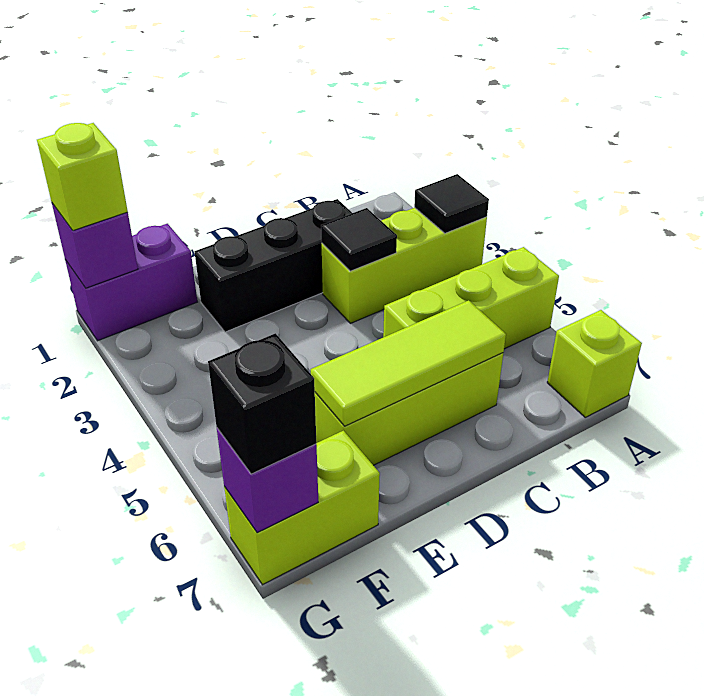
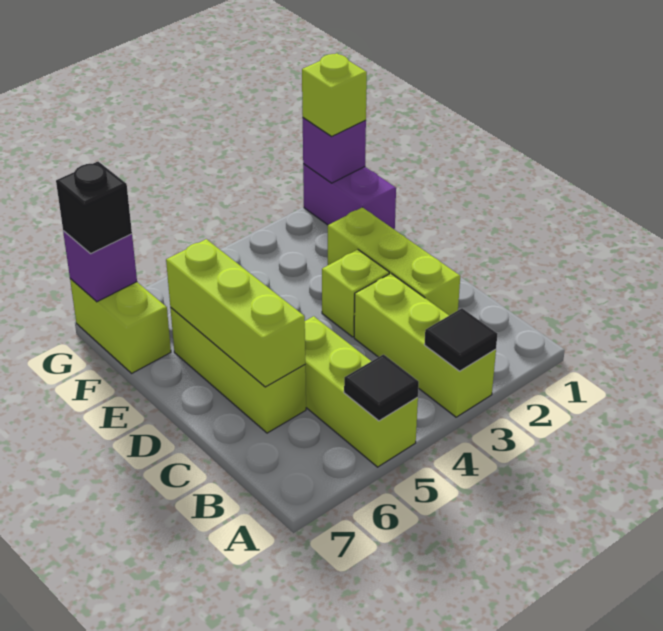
lime brick A7 level 1 -> lime brick D3 level 1
black brick C2:E2 level 1 -> lime brick C2:E2 level 1
black tile C3 level 2 -> black tile A5 level 2
lime tile C6:E6 level 2 -> lime brick C6:E6 level 2

